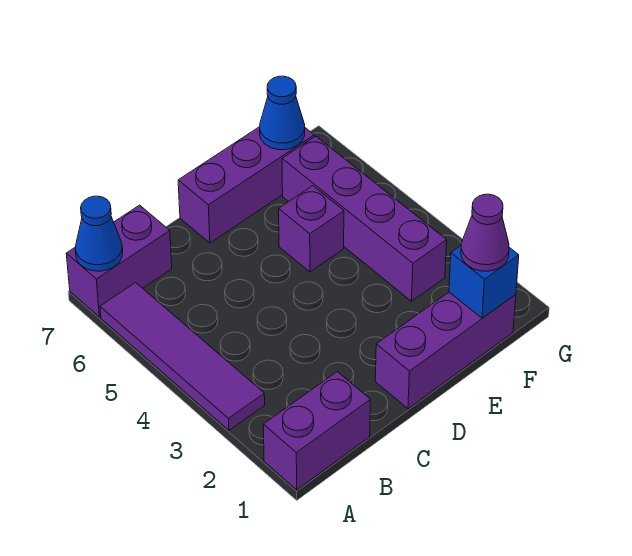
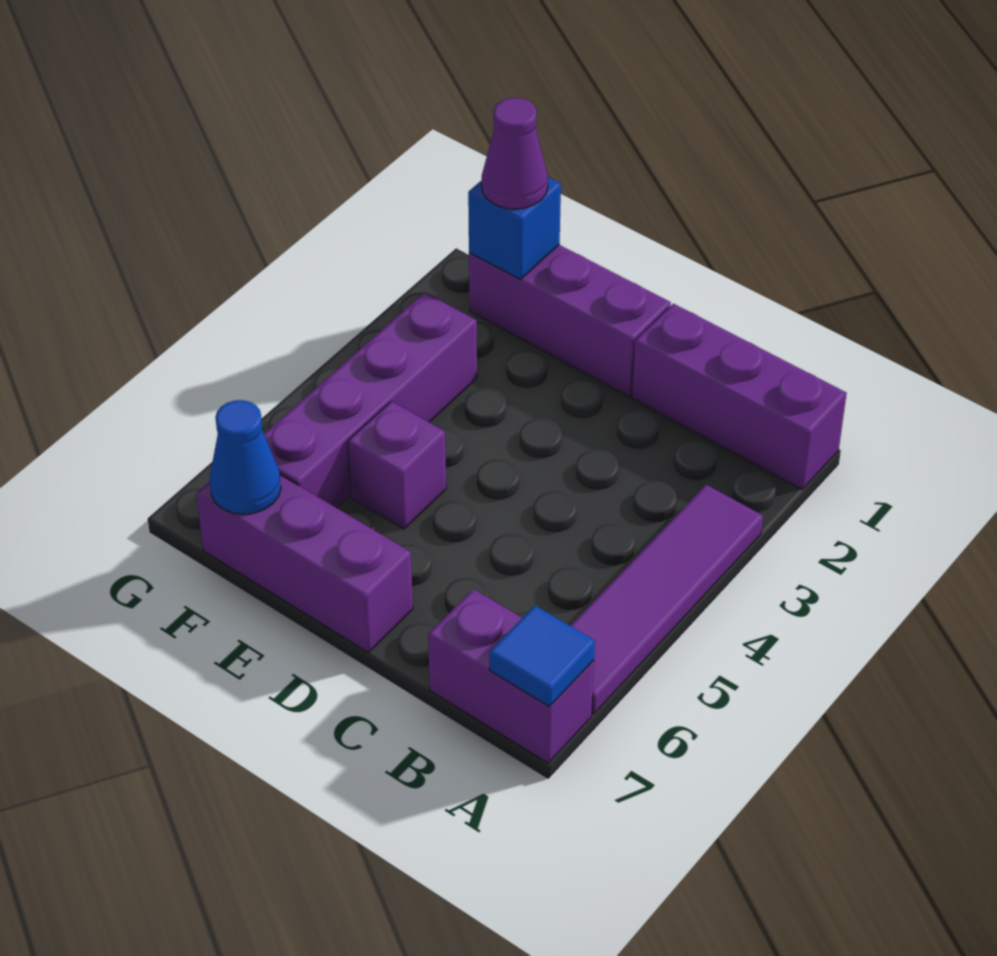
purple brick A1:B1 level 1 -> purple brick A1:C1 level 1
blue cone A7 level 2 -> blue tile A7 level 2

